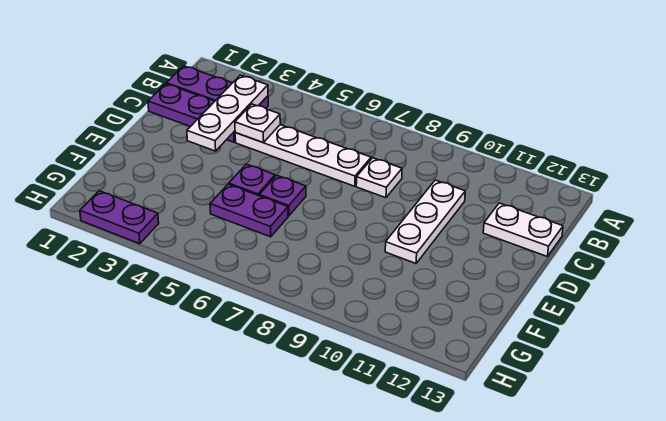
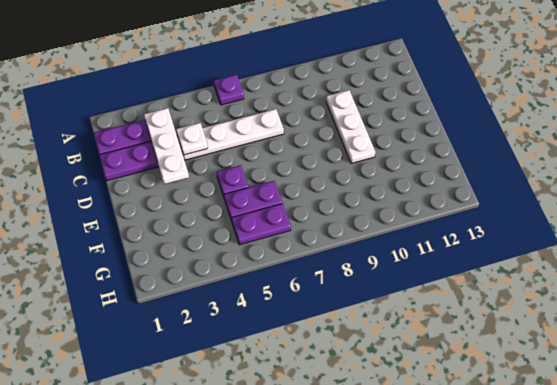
white plate C8 level 1 -> none
white plate C12:C13 level 1 -> none
purple plate E6 level 1 -> purple plate A6 level 1
purple plate H2:H3 level 1 -> purple plate G5:G6 level 1

